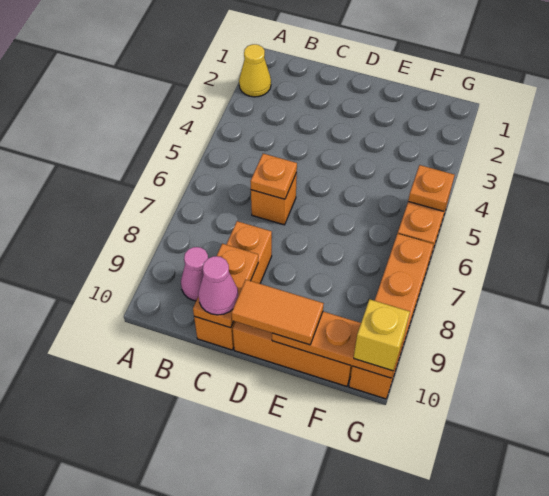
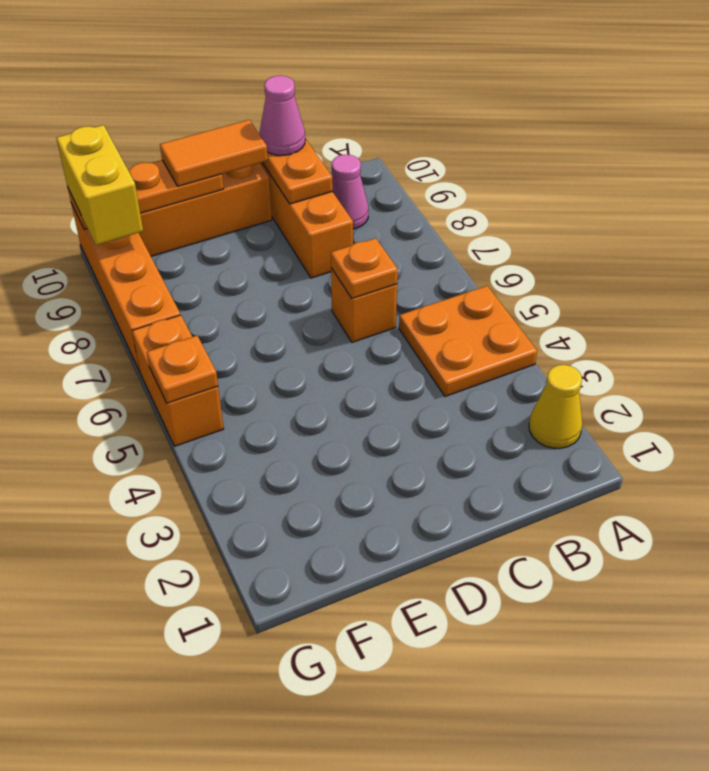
none -> orange plate A4:B5 level 1
yellow brick G10 level 3 -> yellow brick G9:G10 level 3

